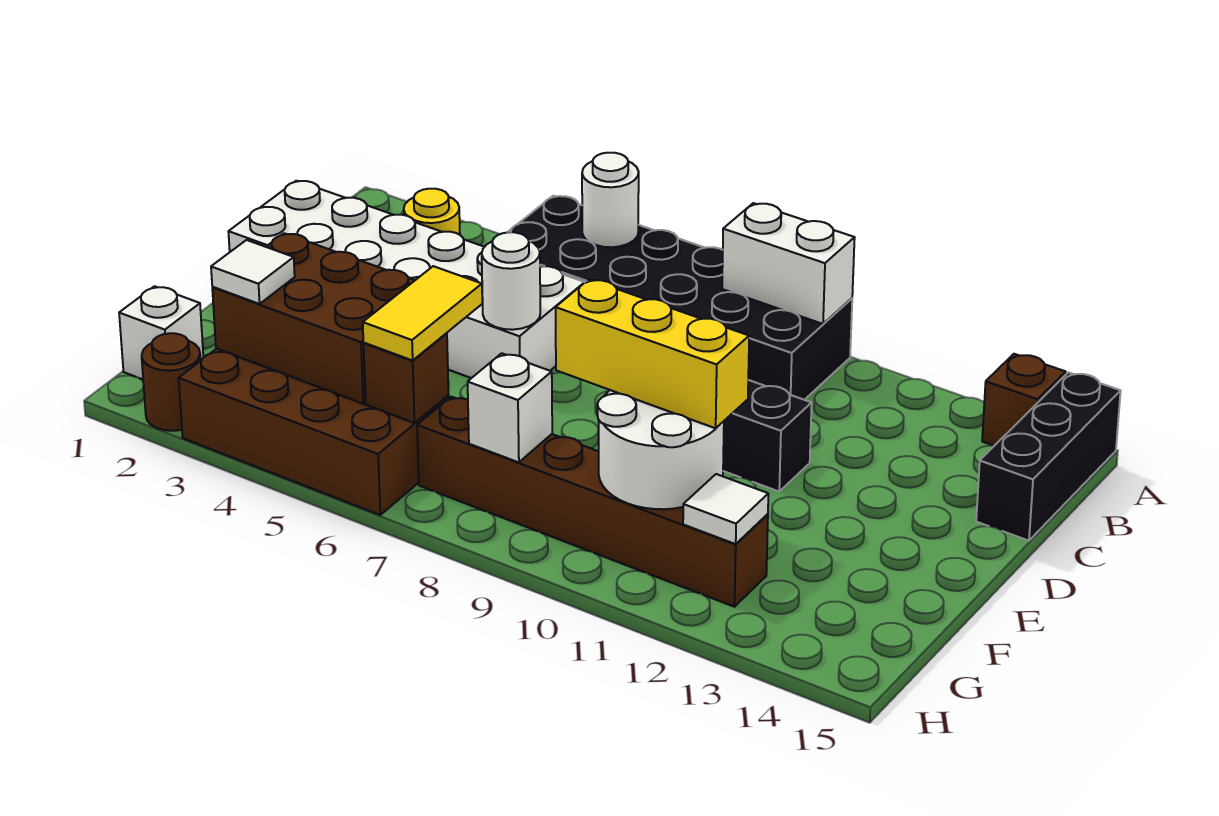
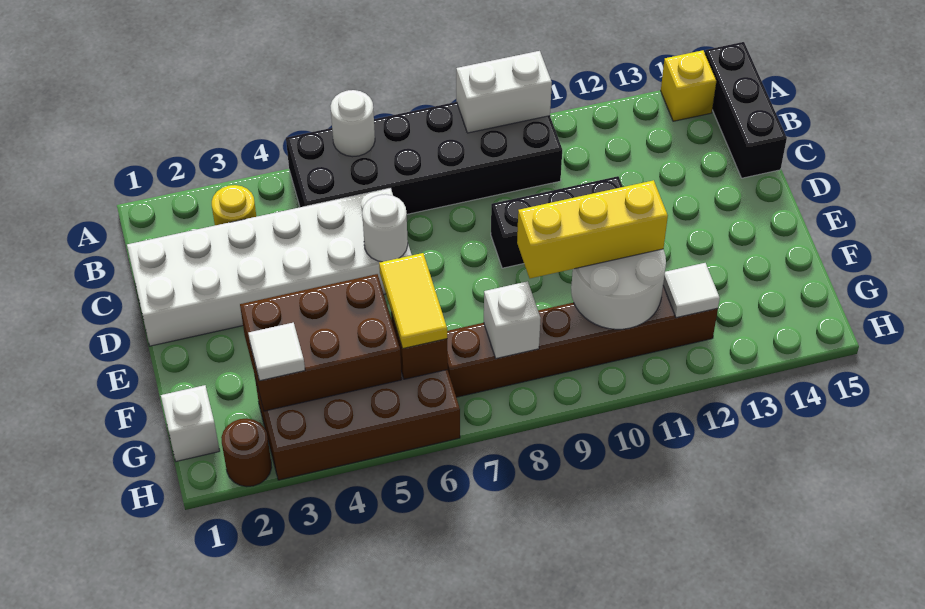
brown brick A14 level 1 -> yellow brick A14 level 1

